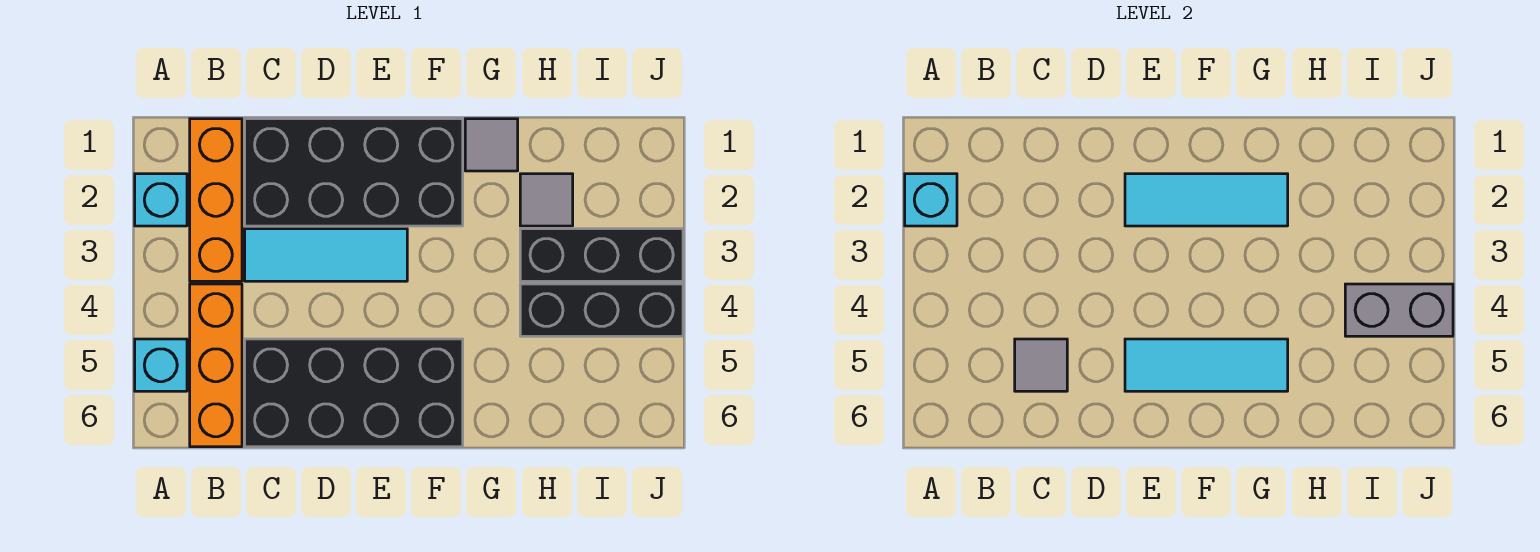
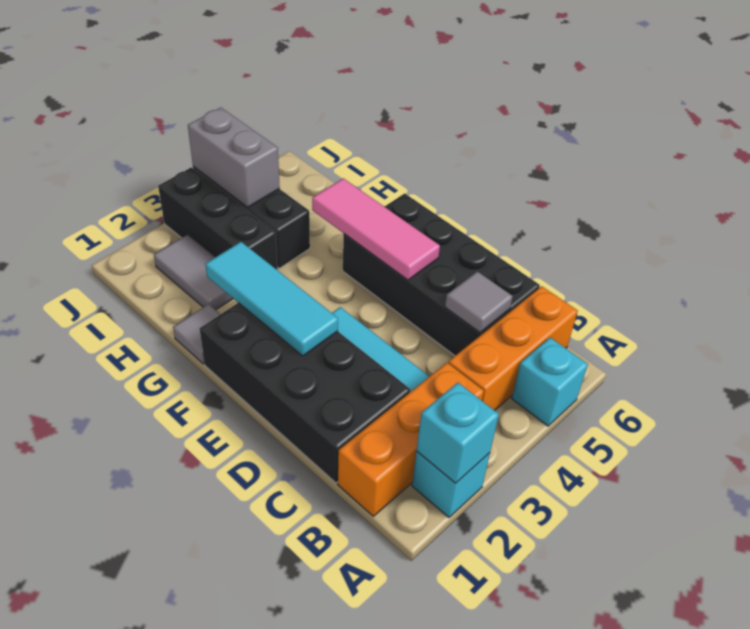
cyan tile E5:G5 level 2 -> pink tile E5:G5 level 2
grey tile H2 level 1 -> grey tile H2:I2 level 1

